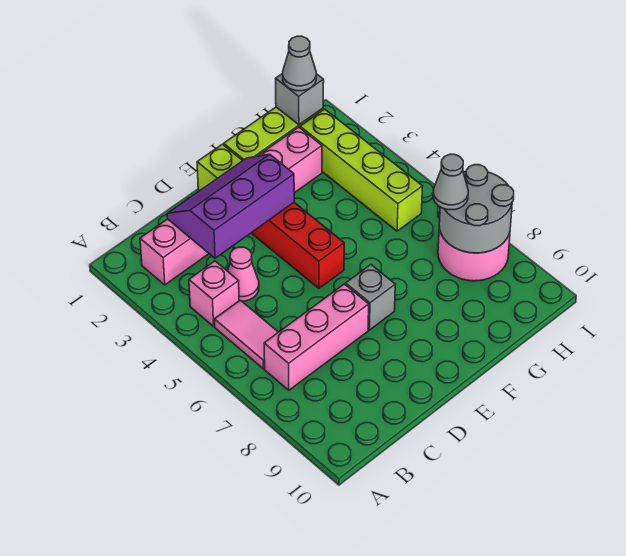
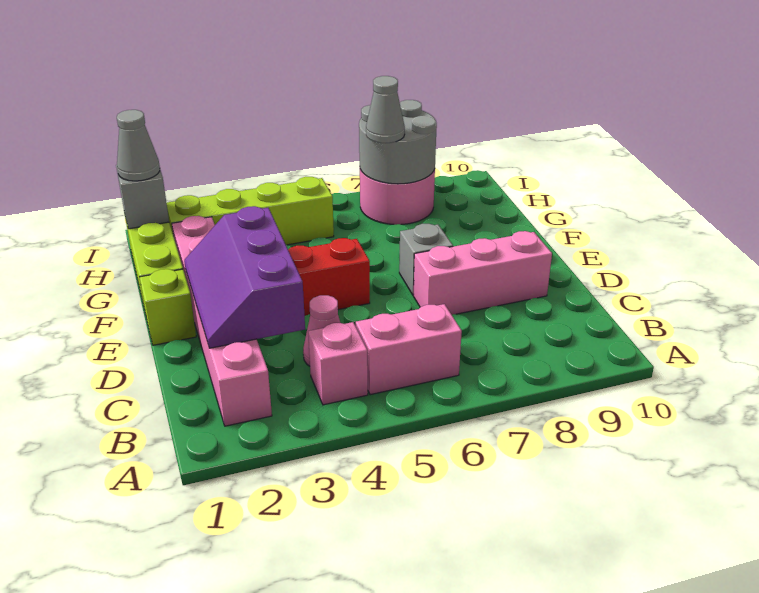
pink tile B5:B6 level 1 -> pink brick B5:B6 level 1
pink brick B7:D7 level 1 -> pink brick D7:D9 level 1

